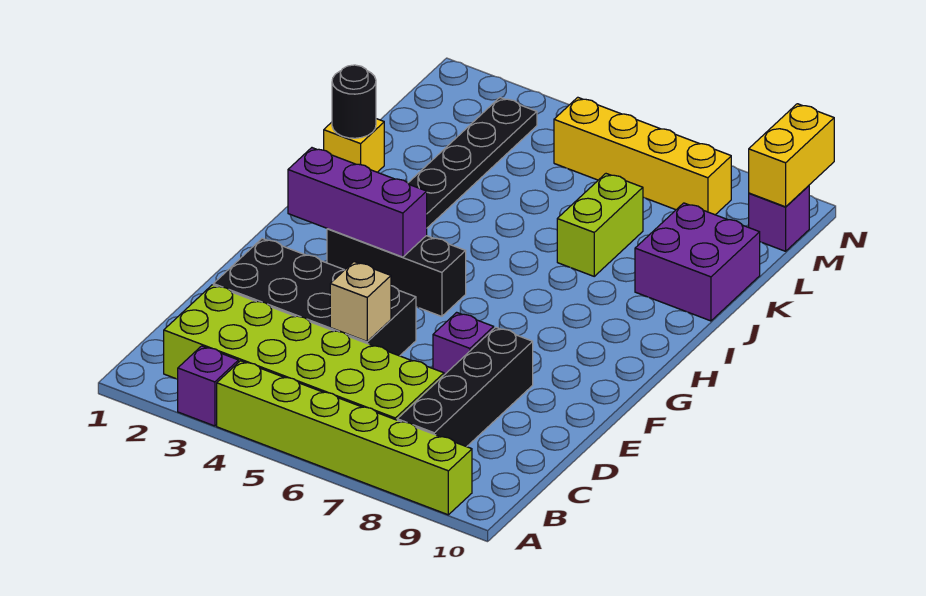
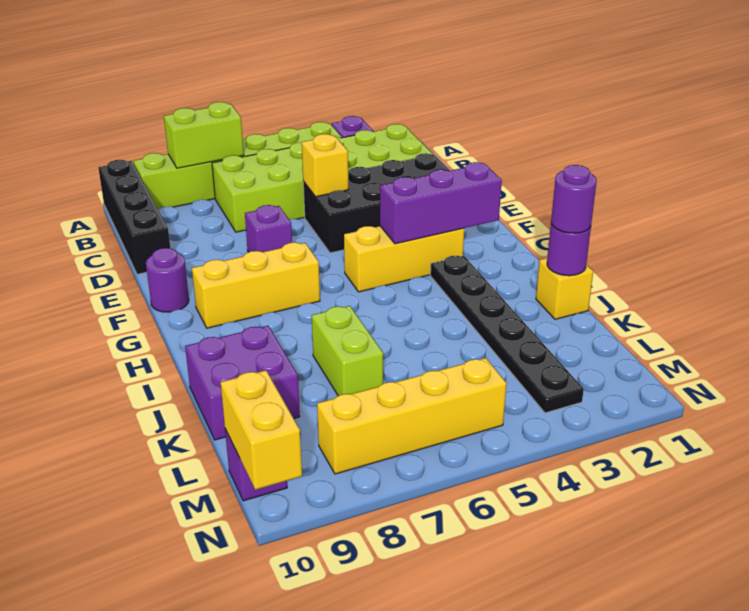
none -> lime brick A7:A8 level 2
black brick B8:E8 level 1 -> black brick A10:D10 level 1
tan brick D5 level 2 -> yellow brick D5 level 2
none -> purple round brick F10 level 1
black brick G3:G5 level 1 -> yellow brick G3:G5 level 1
none -> yellow brick G7:G9 level 1
black round brick J1 level 2 -> purple round brick J1 level 2
none -> purple round brick J1 level 3

